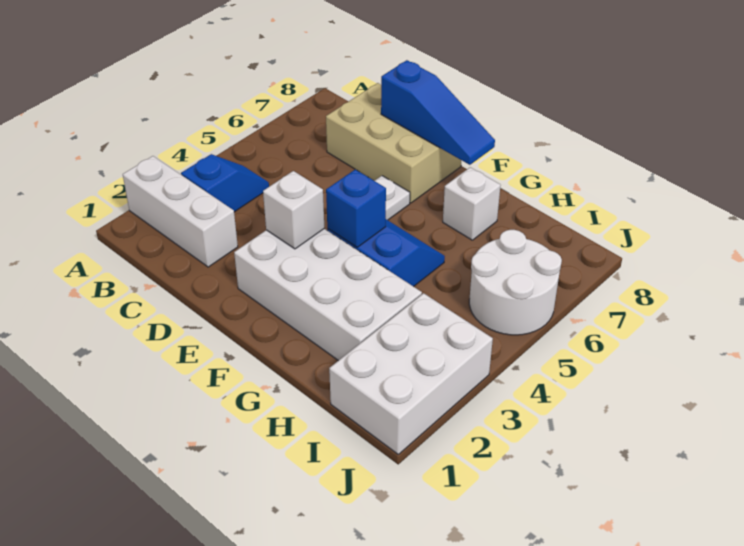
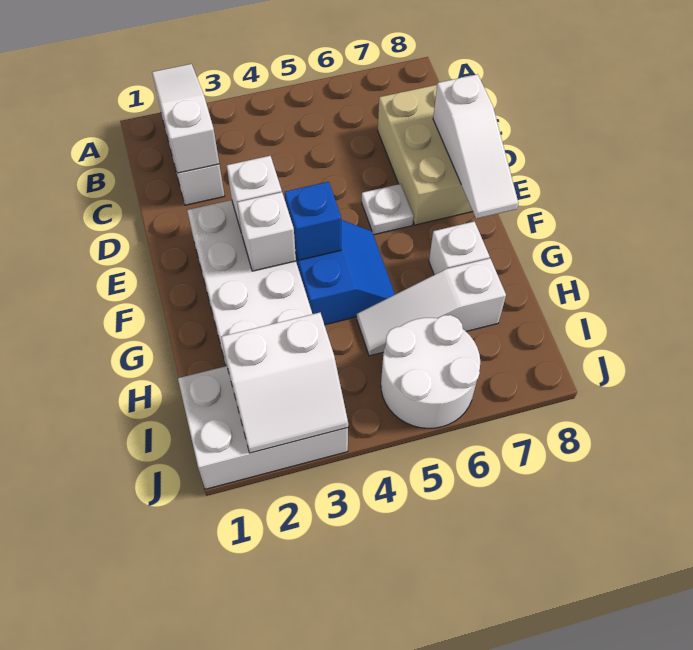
none -> white slope A2:C2 level 2 top C
blue slope B3:B4 level 1 top 3 -> none
blue slope D8:F8 level 2 top D -> white slope D8:F8 level 2 top D
none -> white brick F3 level 2
none -> white slope H5:H7 level 1 top 7
none -> white slope I2:J3 level 2 top I

